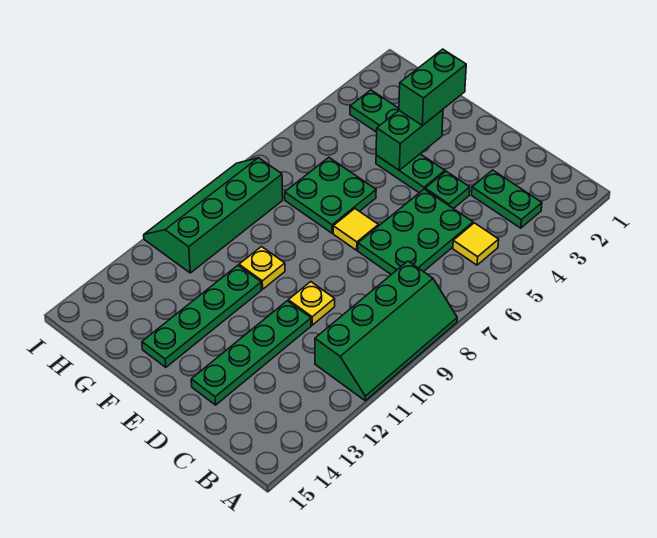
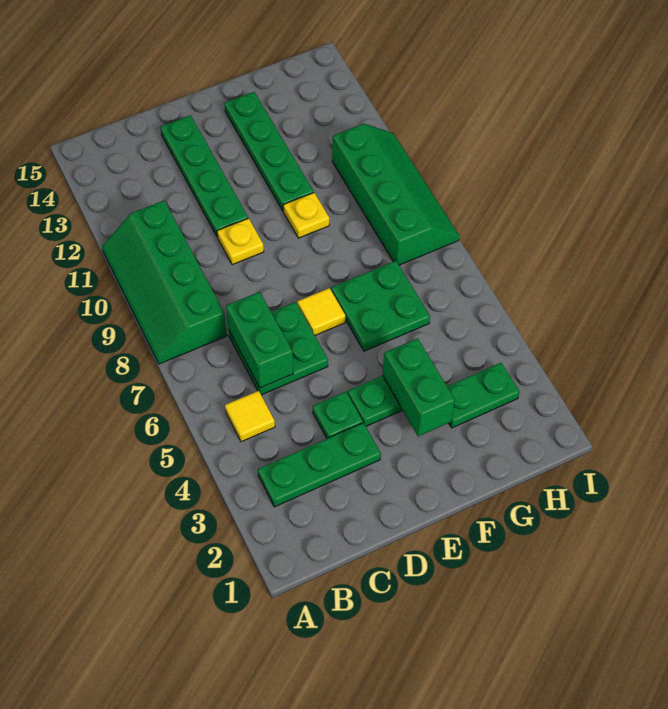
green plate B3:C3 level 1 -> green plate B3:D3 level 1
green plate C5:D7 level 1 -> green plate C6:D7 level 1
green brick F2:F3 level 3 -> green brick C6:C7 level 2

